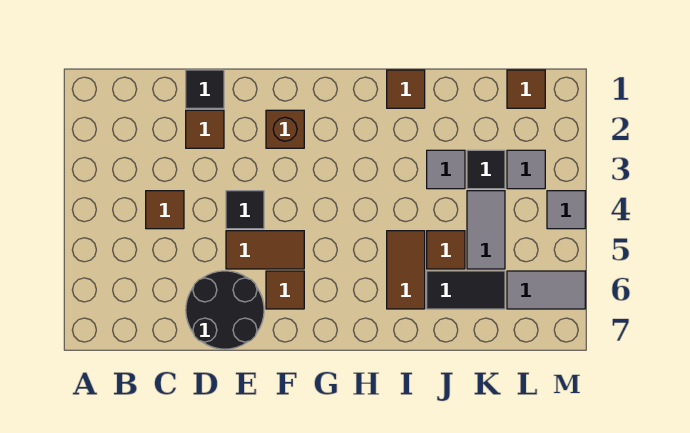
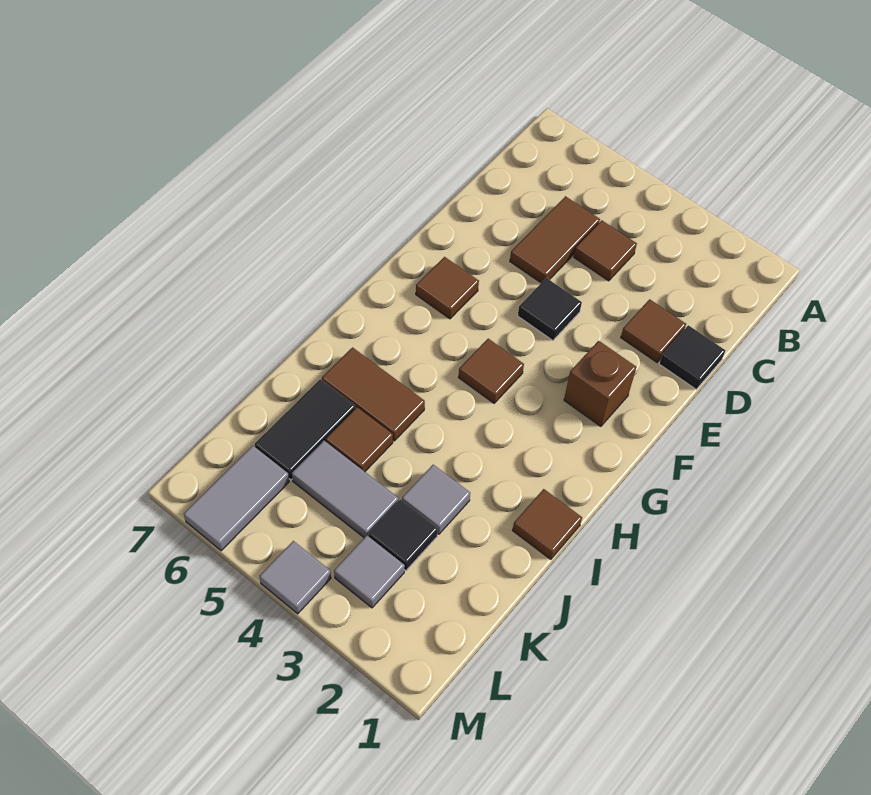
black round brick D6:E7 level 1 -> none
brown tile E5:F5 level 1 -> brown tile C5:D5 level 1
brown tile L1 level 1 -> brown tile G4 level 1

